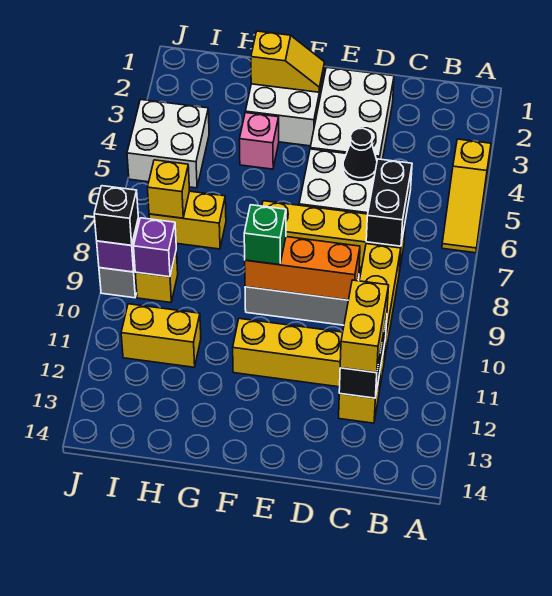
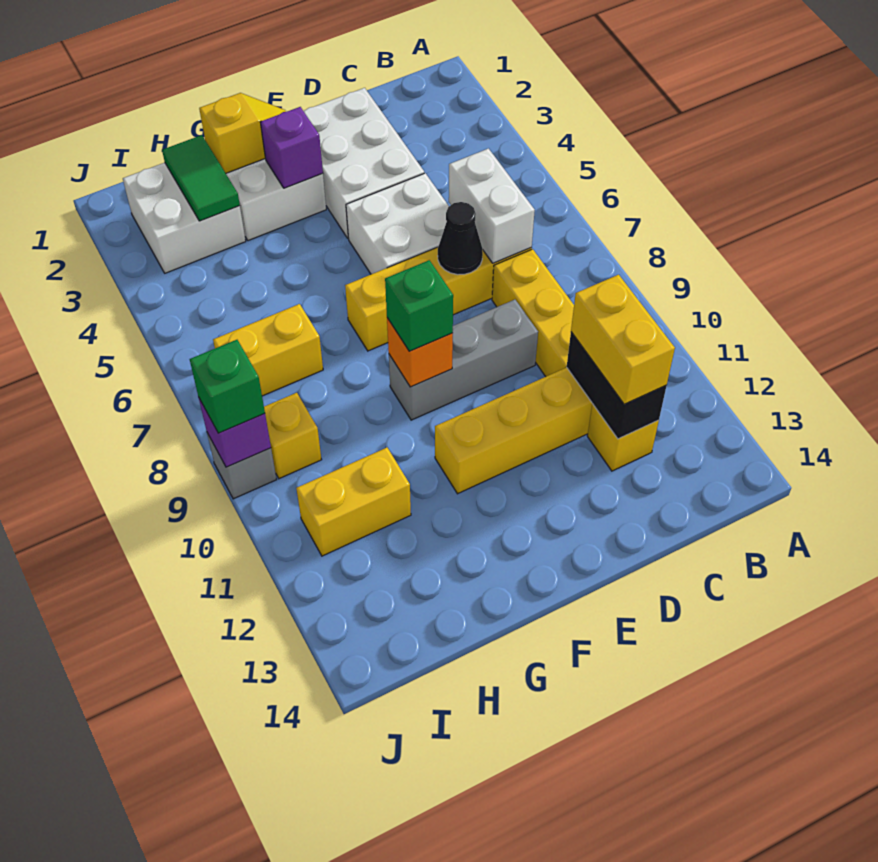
yellow slope A4:A6 level 1 top 4 -> none
black brick C6:C7 level 2 -> white brick C6:C7 level 2
black cone D5 level 2 -> black cone D7 level 2
orange brick D9:F9 level 2 -> orange brick F9 level 2
pink brick G4 level 1 -> none
none -> green tile H2:H3 level 2
white brick I4:J5 level 1 -> white brick H2:I3 level 1
yellow brick I7 level 2 -> none
purple brick I9 level 2 -> purple brick F3 level 2
black brick J9 level 3 -> green brick J9 level 3

